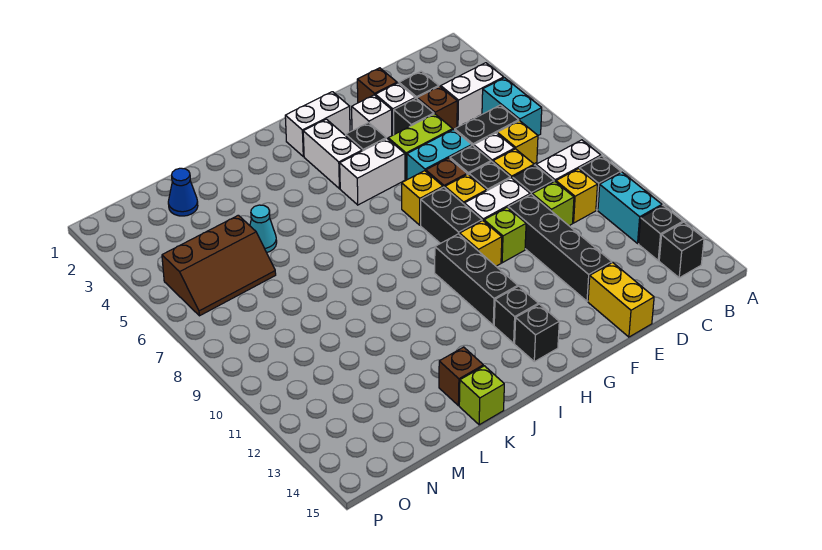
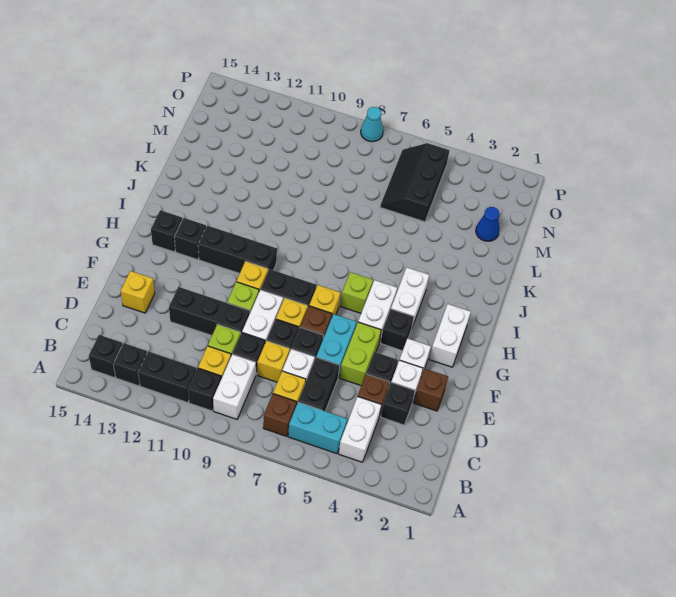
cyan brick B11:B12 level 1 -> black brick B11:B12 level 1
black brick E10:E13 level 1 -> black brick E10:E12 level 1
yellow brick E14:E15 level 1 -> yellow brick E14 level 1
white brick H3:H4 level 1 -> white brick H4:I4 level 1
brown brick K14 level 1 -> brown brick B7 level 1
lime brick K15 level 1 -> lime brick H6 level 1
cyan cone L5 level 1 -> cyan cone P8 level 1
brown slope M5:O6 level 1 top 5 -> black slope M5:O6 level 1 top 5

